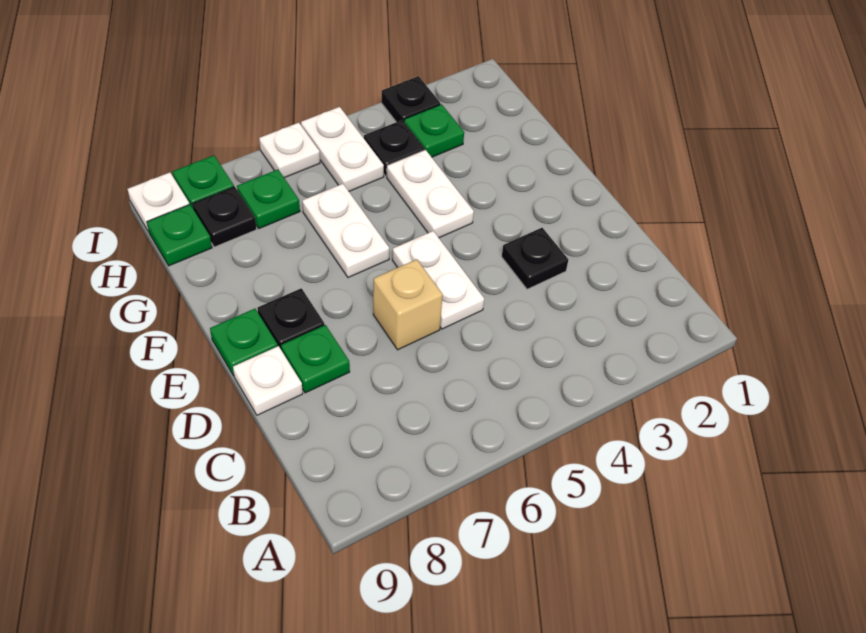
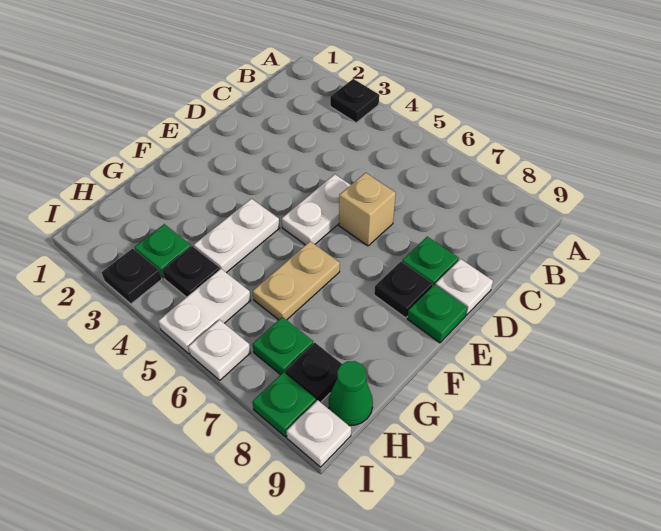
black plate D3 level 1 -> black plate A3 level 1
white plate F6:G6 level 1 -> tan plate F6:G6 level 1
green plate H9 level 1 -> green cone H9 level 1

